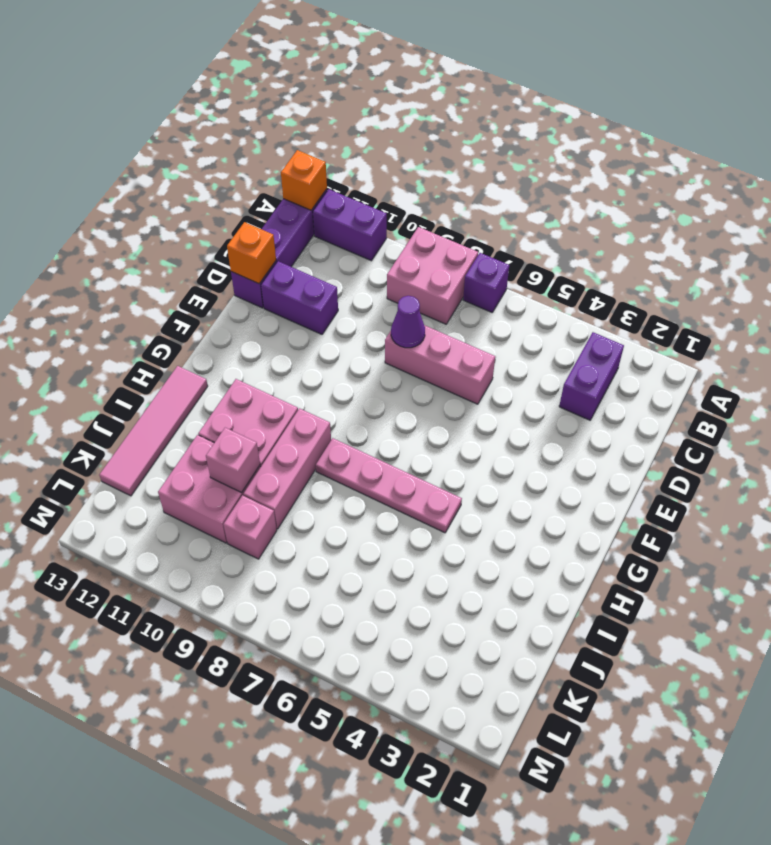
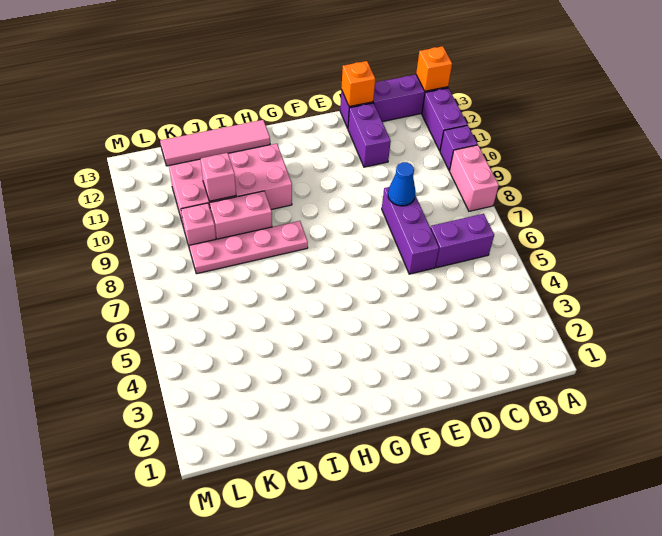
purple brick A7 level 1 -> purple brick A10 level 1
pink brick A8:B9 level 1 -> pink brick A8:A9 level 1
purple brick B3:C3 level 1 -> purple brick B6:C6 level 1
pink brick D6:D8 level 1 -> purple brick D6:D8 level 1
purple cone D8 level 2 -> blue cone D8 level 2
pink plate H5:H8 level 1 -> pink plate H8:K8 level 1
pink brick H9:J9 level 1 -> pink brick I9:J9 level 1

